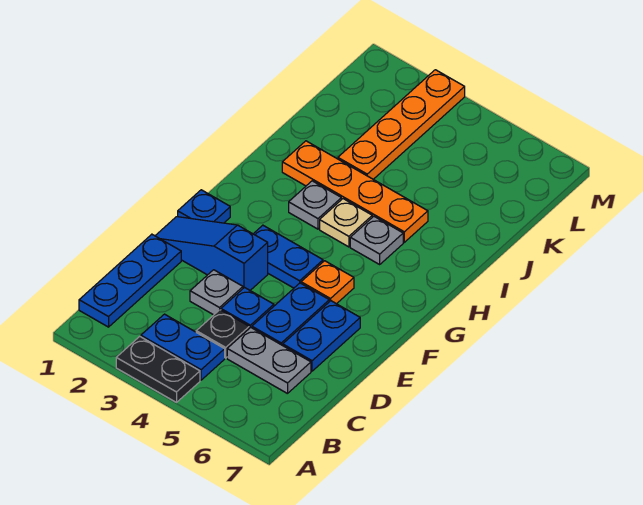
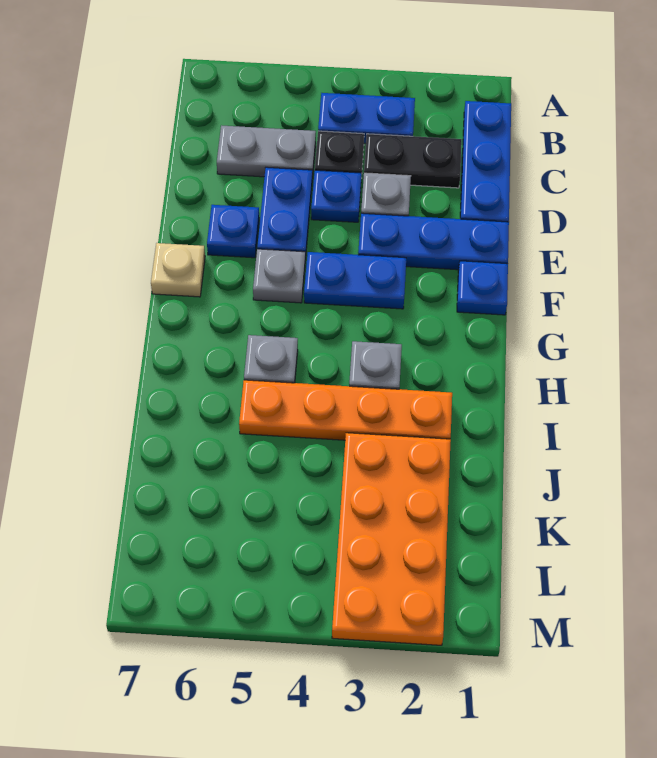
black plate A3:A4 level 1 -> black plate C2:C3 level 1
blue plate D6:E6 level 1 -> blue plate E6 level 1
blue slope E1:E3 level 1 top 3 -> blue plate E1:E3 level 1
orange plate F5 level 1 -> grey plate F5 level 1
tan plate H4 level 1 -> tan plate F7 level 1
orange plate J3:M3 level 1 -> orange plate J2:M3 level 1

